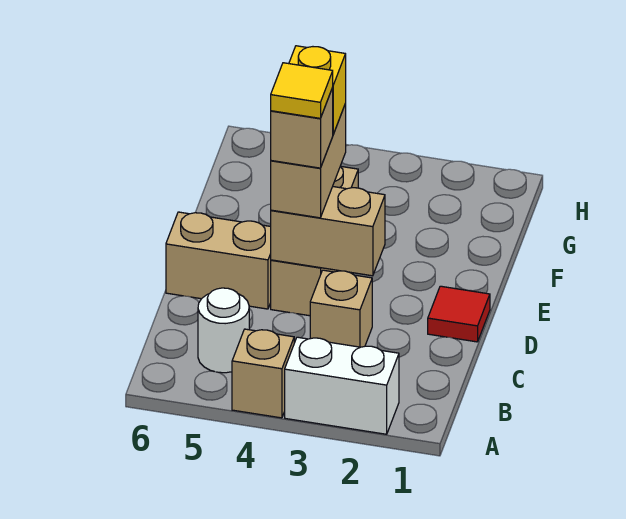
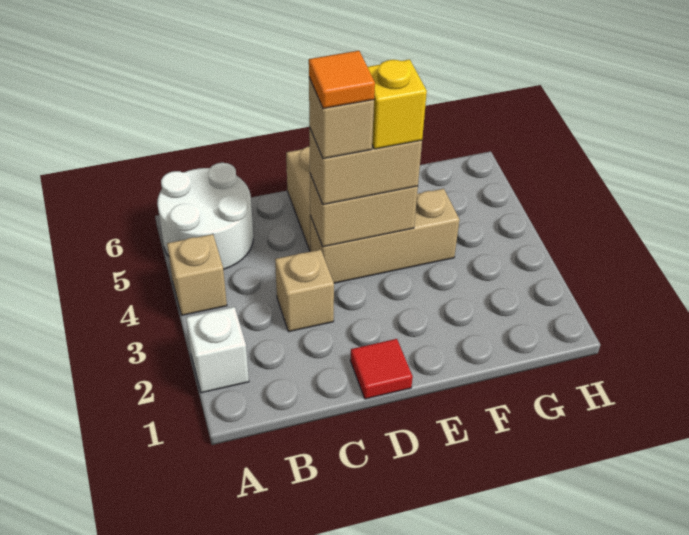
white brick A2:A3 level 1 -> white brick A2 level 1
white round brick B5 level 1 -> white round brick A5:B6 level 1
tan brick D3:D4 level 2 -> tan brick D4:E4 level 2
yellow tile D4 level 5 -> orange tile D4 level 5

